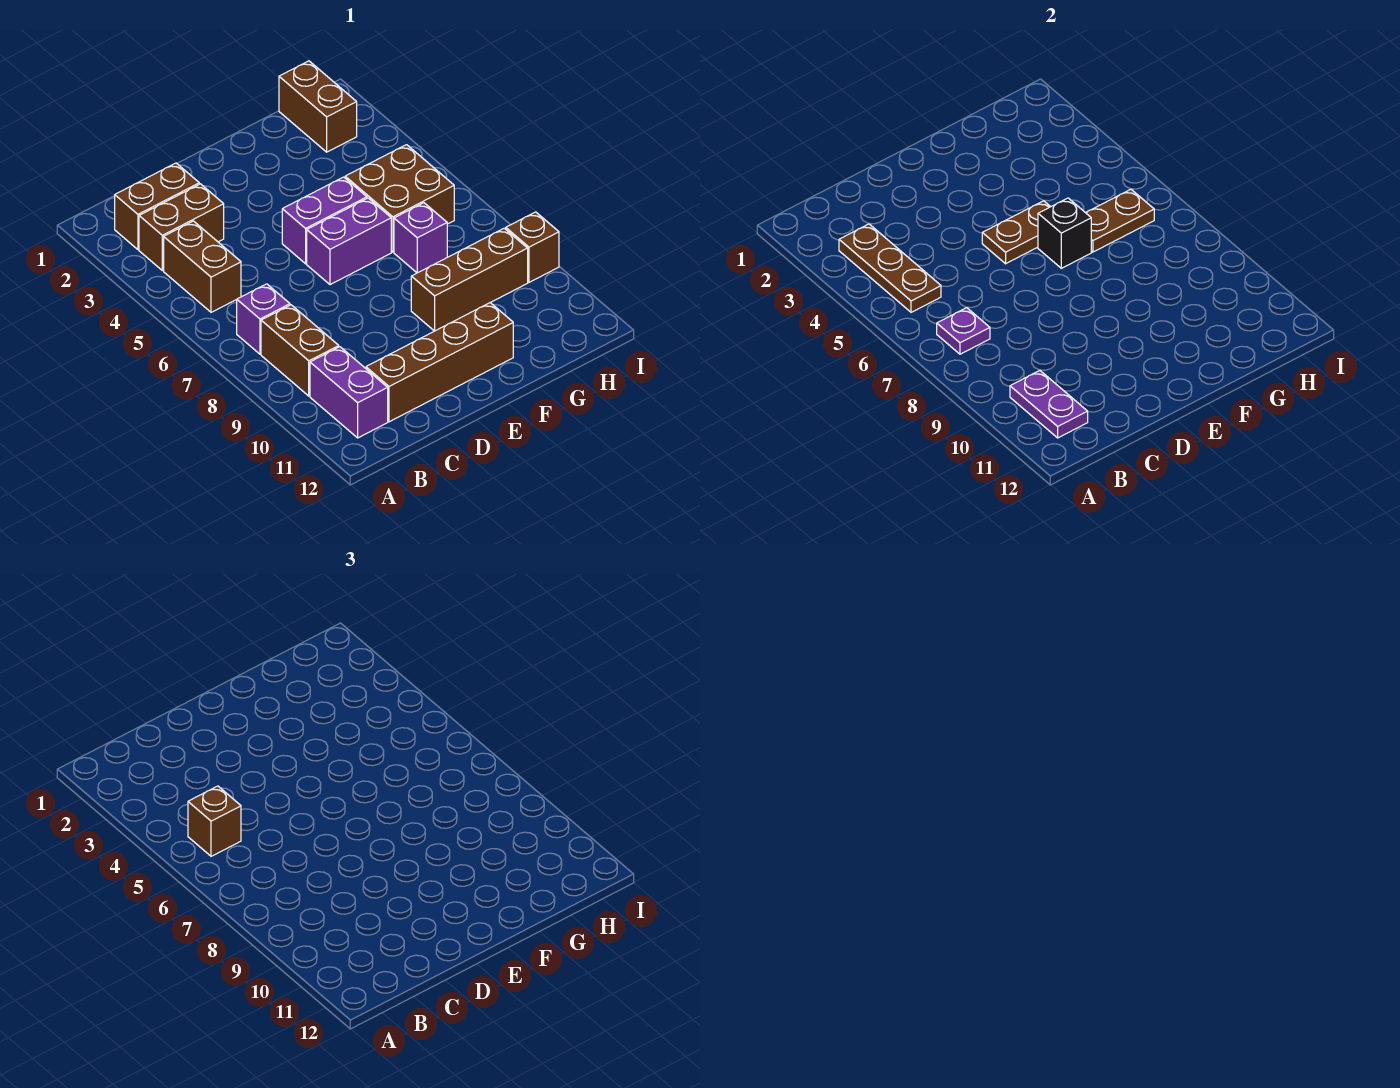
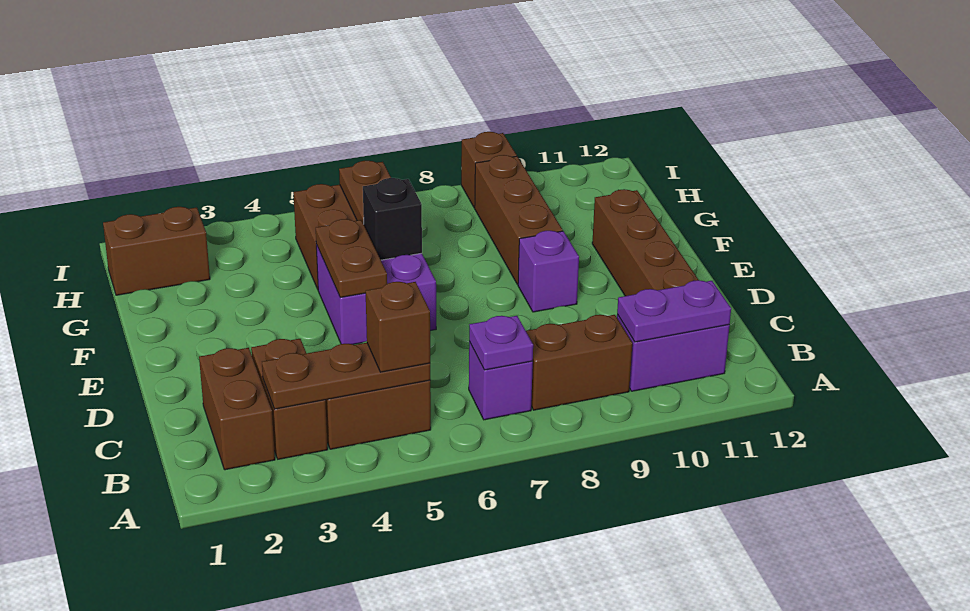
purple brick G7 level 1 -> purple brick E9 level 1

